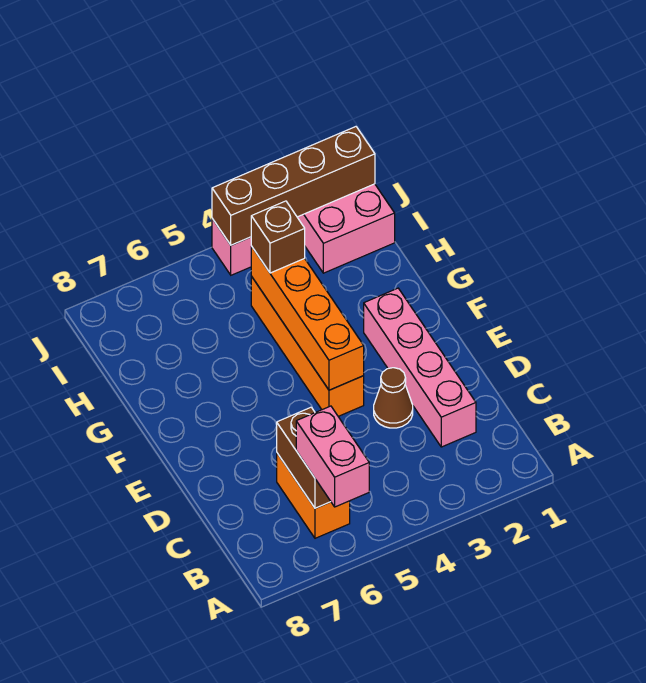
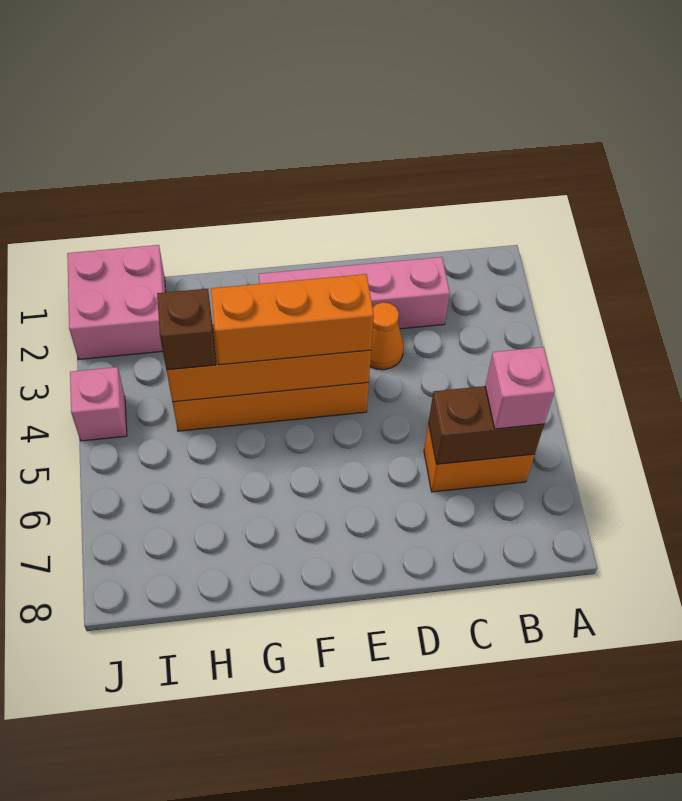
pink brick A6:B6 level 3 -> pink brick B6 level 3
brown cone D3 level 1 -> orange cone D3 level 1
none -> orange brick E4:G4 level 3
brown brick J1:J4 level 2 -> none

